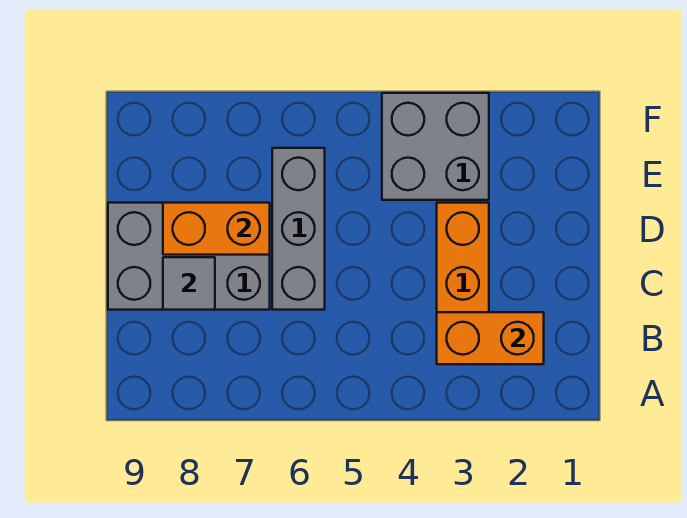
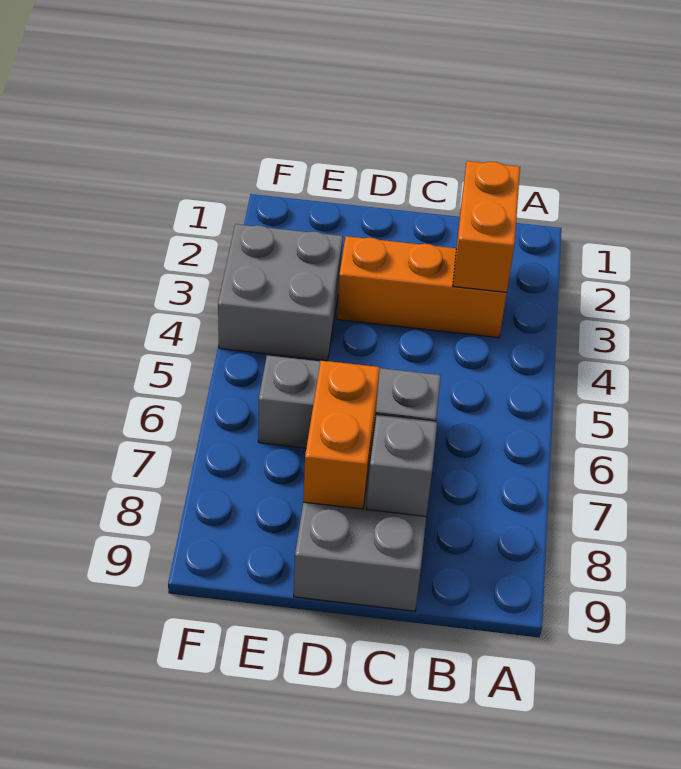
grey tile C8 level 2 -> grey brick C8 level 2

